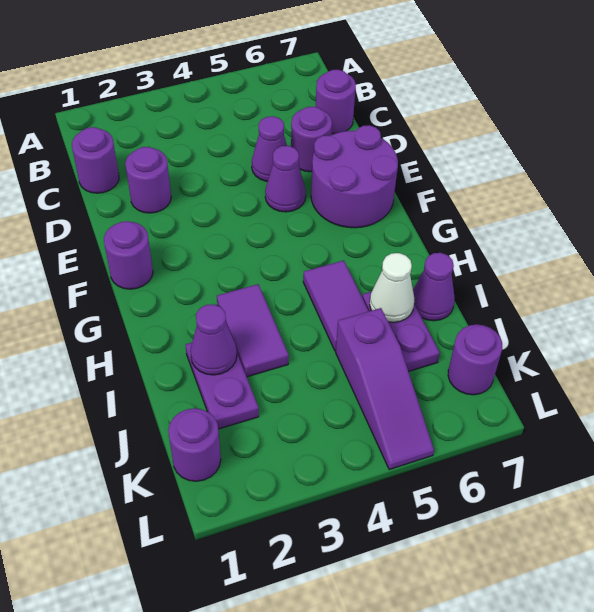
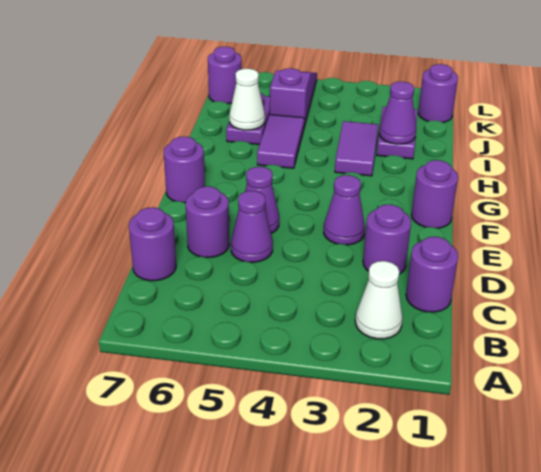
none -> white cone B2 level 1
purple round brick E6:F7 level 1 -> purple round brick F7 level 1
purple cone I7 level 1 -> purple cone E3 level 1

